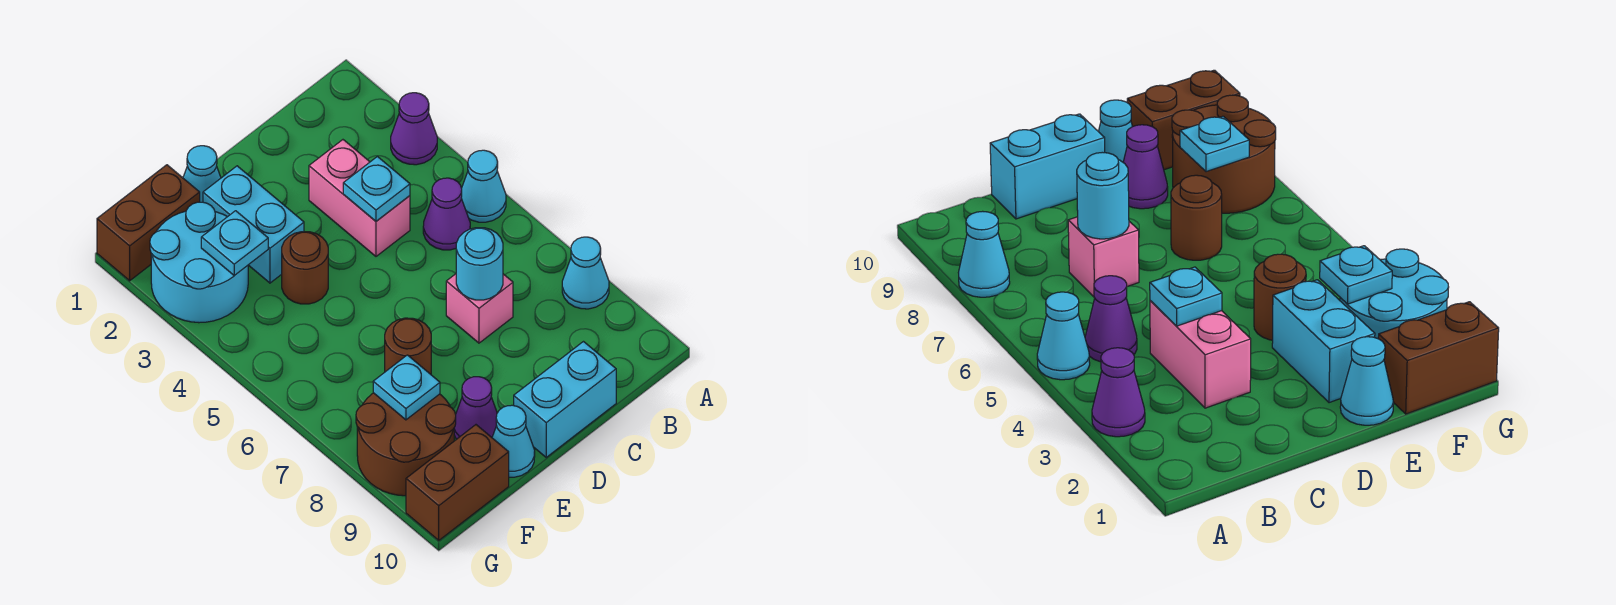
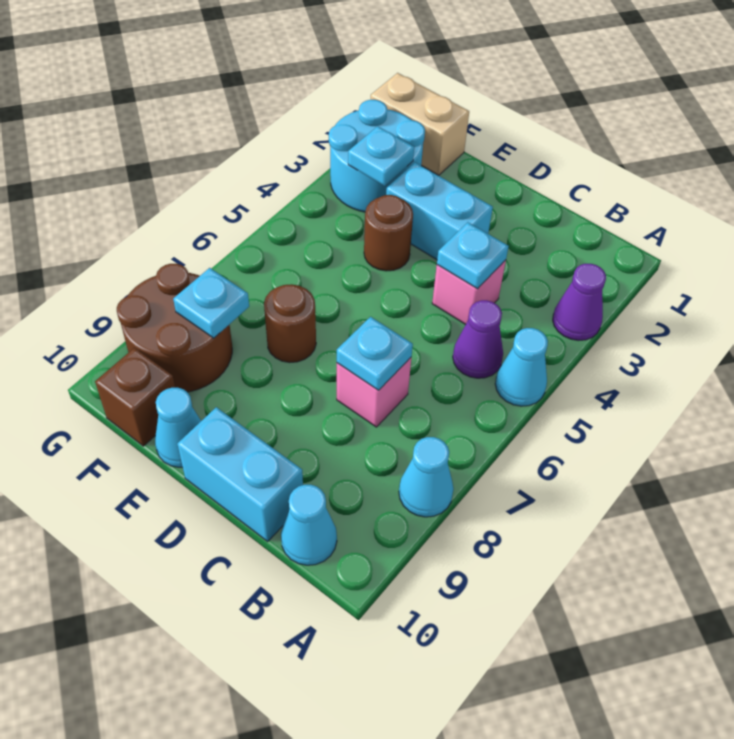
pink brick C3:C4 level 1 -> pink brick C4 level 1
cyan round brick C7 level 2 -> cyan plate C7 level 2
cyan cone E1 level 1 -> cyan cone B10 level 1
cyan brick E2:E3 level 1 -> cyan brick D3:E3 level 1
purple cone E9 level 1 -> none
brown brick F1:G1 level 1 -> tan brick F1:G1 level 1
brown brick F10:G10 level 1 -> brown brick F10 level 1

